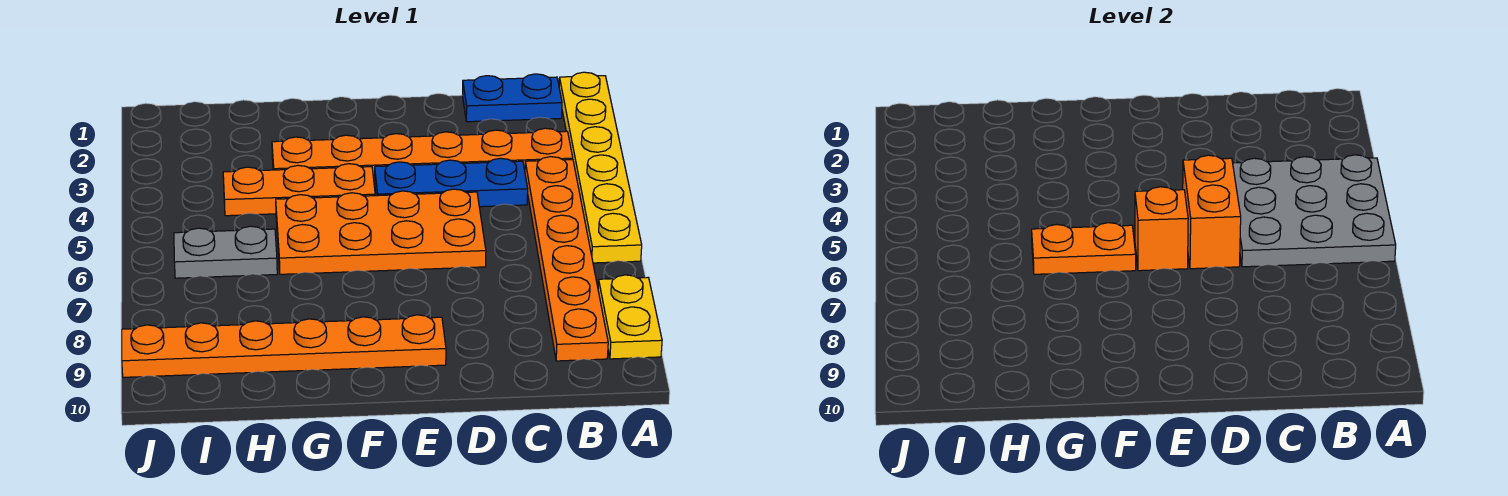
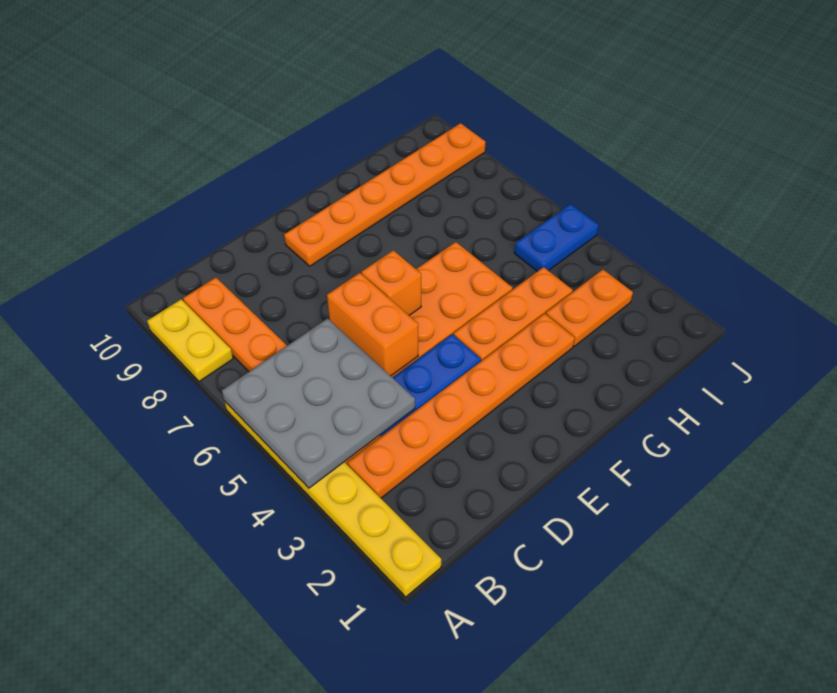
blue plate B1:C1 level 1 -> blue plate I5:J5 level 1
orange plate F6:G6 level 2 -> orange plate H3:I3 level 1
grey plate H6:I6 level 1 -> none

